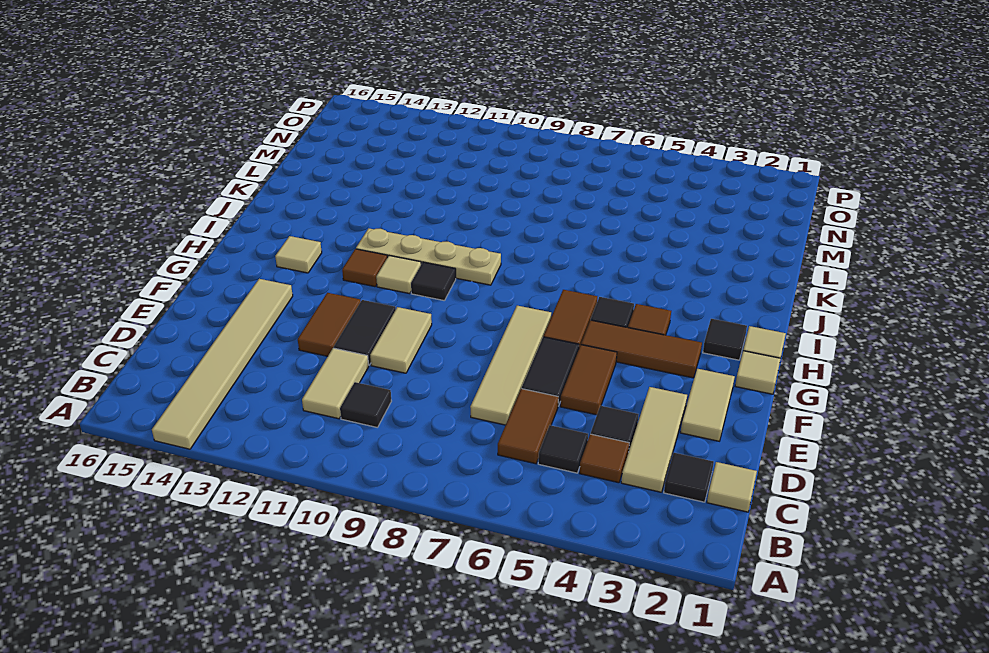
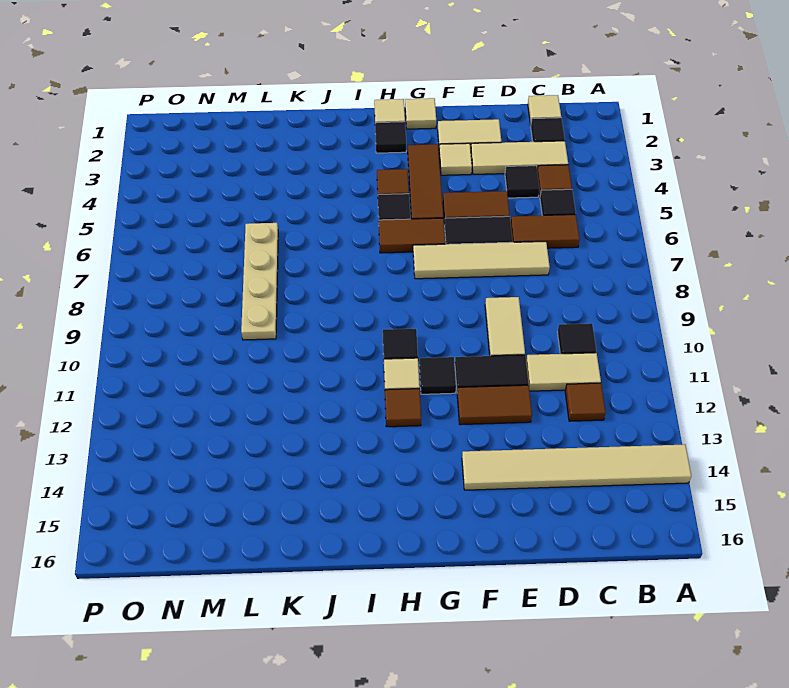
none -> brown tile C12 level 1
tan tile E10:F10 level 1 -> tan tile E9:E10 level 1
none -> black tile G11 level 1
tan tile H14 level 1 -> tan tile F3 level 1
tan plate I9:I12 level 1 -> tan plate L6:L9 level 1

